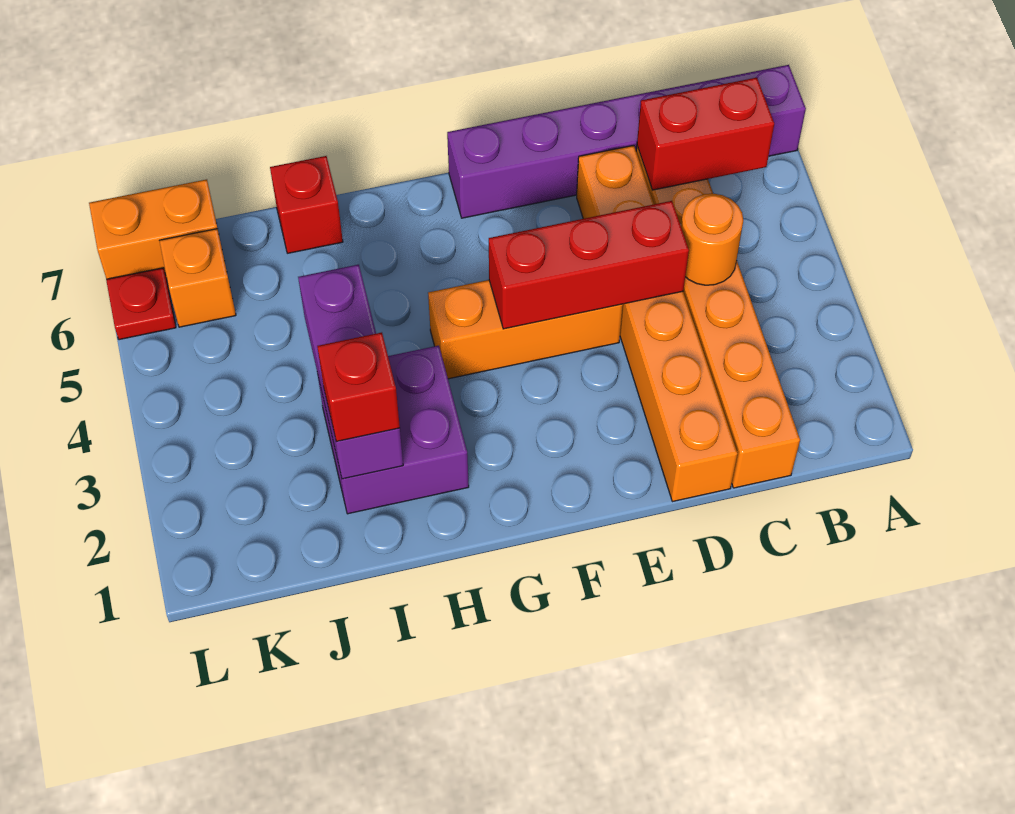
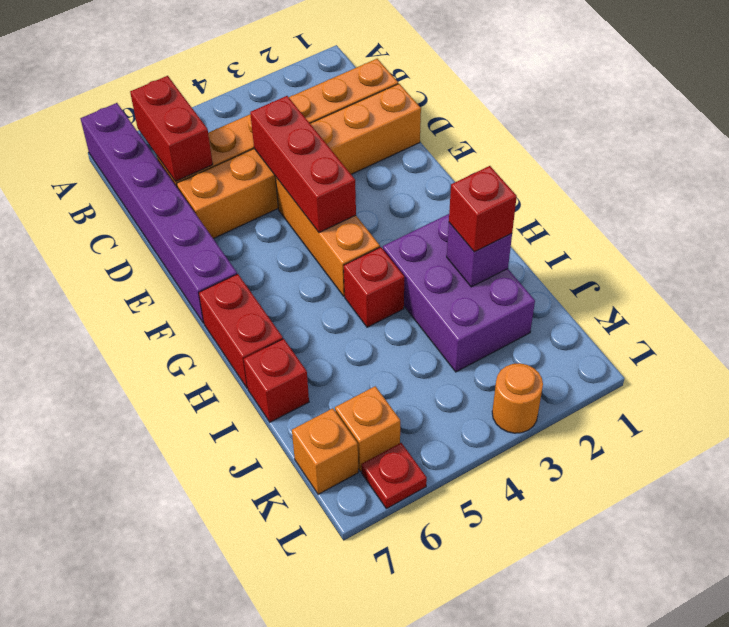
orange round brick C4 level 2 -> orange round brick L3 level 1
none -> red brick G7:H7 level 1
purple brick H2:I3 level 1 -> purple brick H2:J3 level 1
none -> red brick H4 level 1
purple brick I2:I4 level 2 -> purple brick I2 level 2
orange brick K7:L7 level 1 -> orange brick K7 level 1

